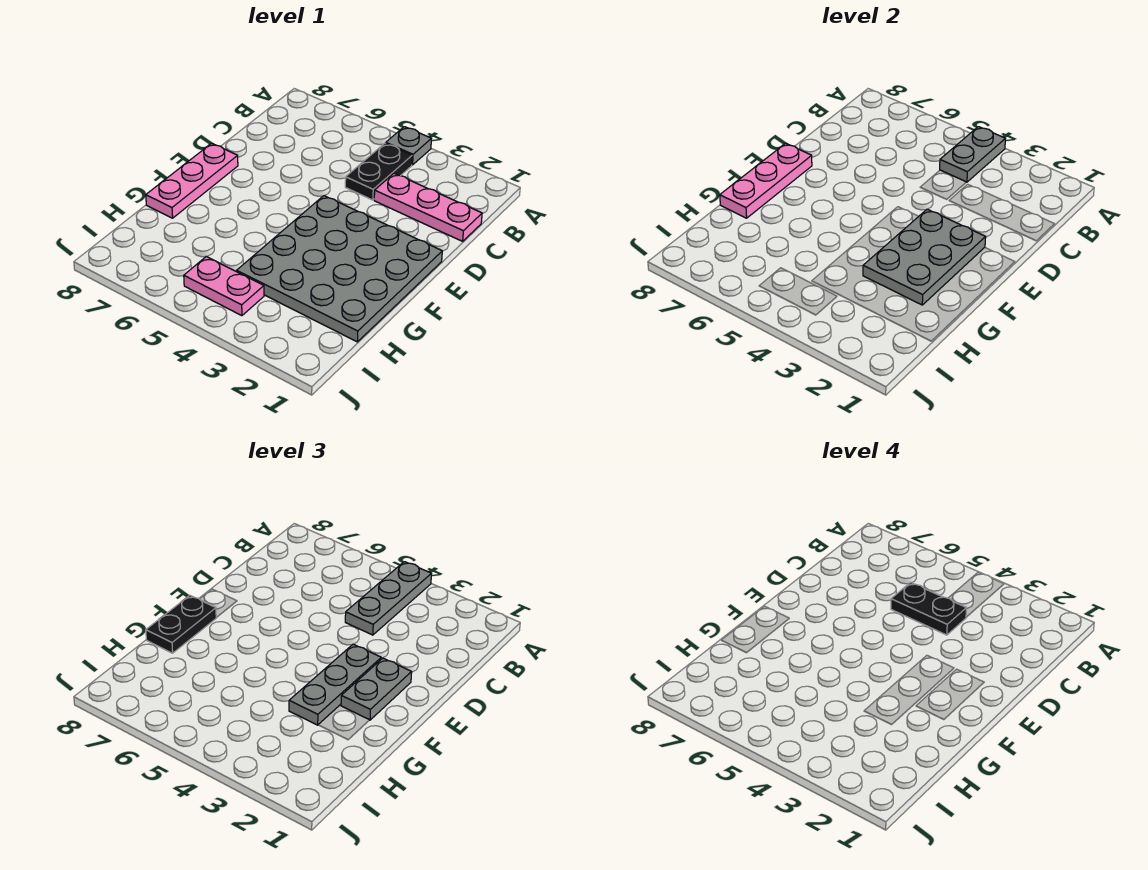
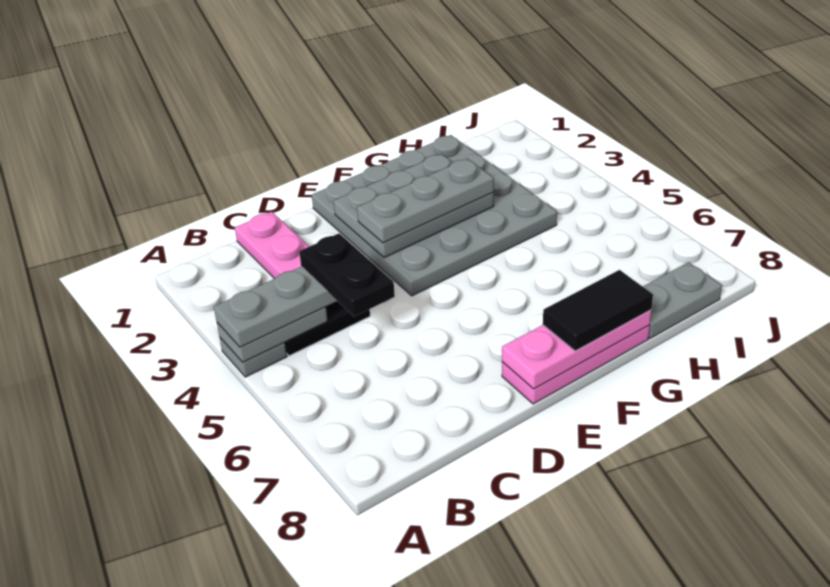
grey plate E2:F2 level 3 -> grey plate H8:I8 level 1
black plate F8:G8 level 3 -> black tile F8:G8 level 3
pink plate I4:I5 level 1 -> none

